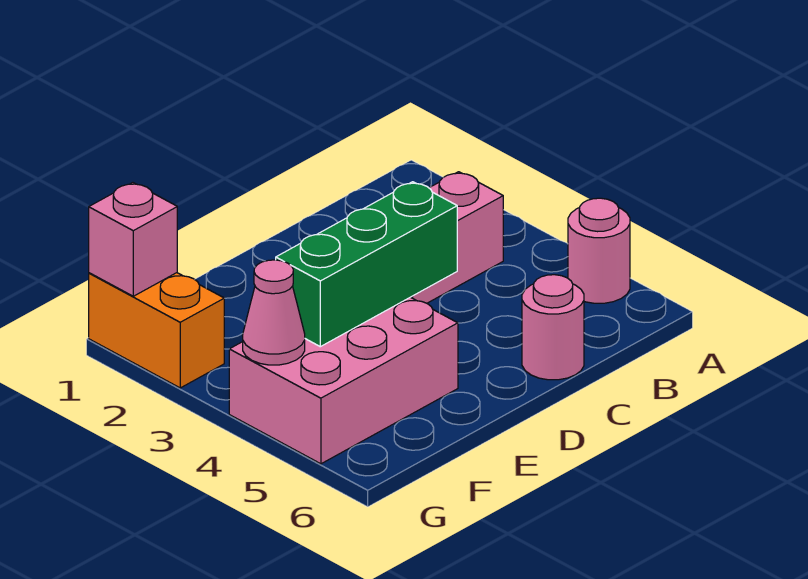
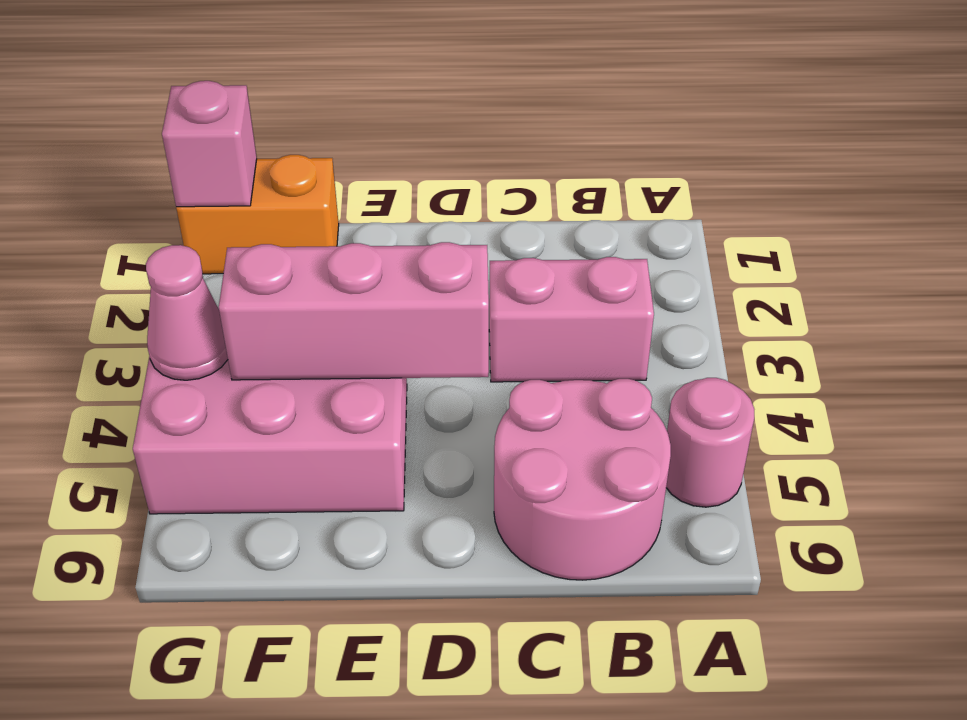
pink round brick C6 level 1 -> pink round brick B5:C6 level 1
green brick D4:F4 level 2 -> pink brick D4:F4 level 2
orange brick G1:G2 level 1 -> orange brick F1:G1 level 1

